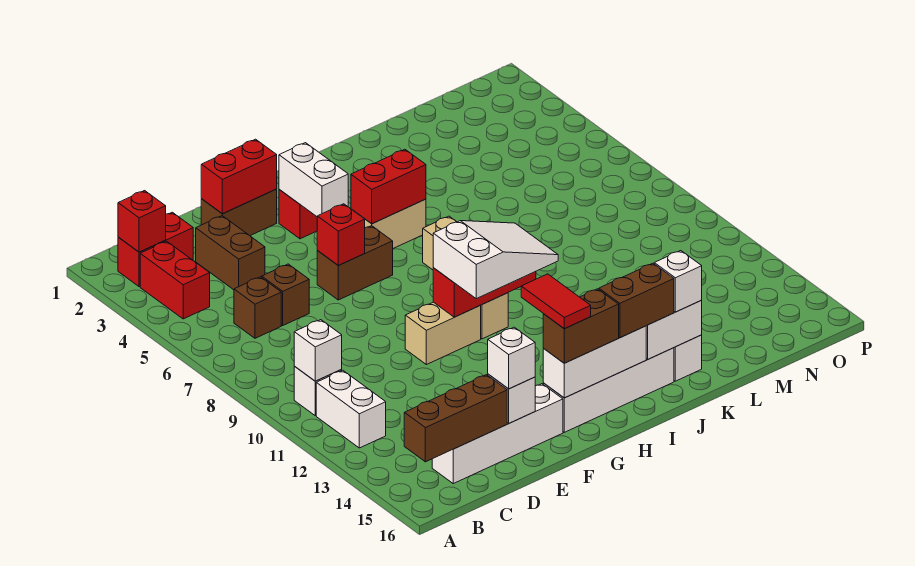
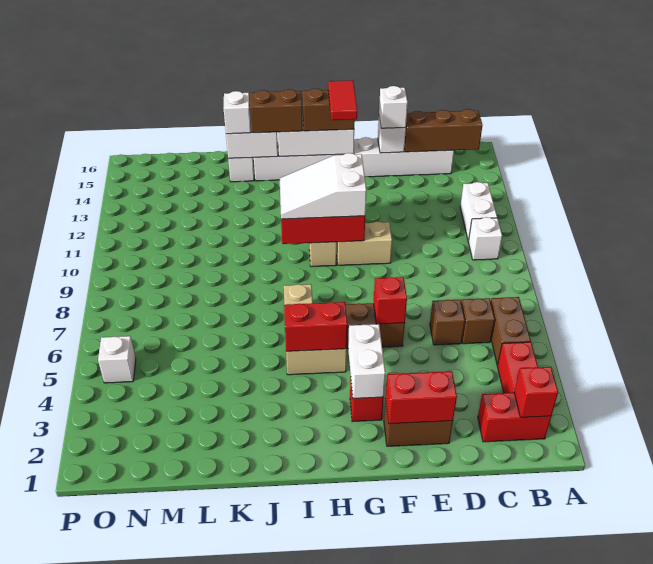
white brick B10 level 2 -> white brick O5 level 1
brown brick D3:D4 level 1 -> brown brick B5:B6 level 1

